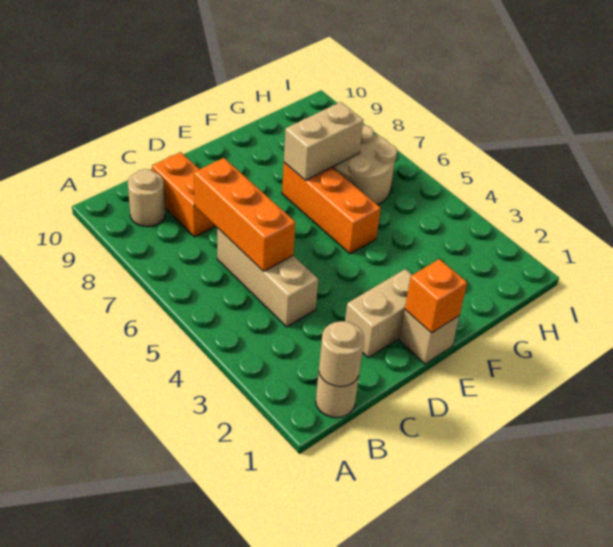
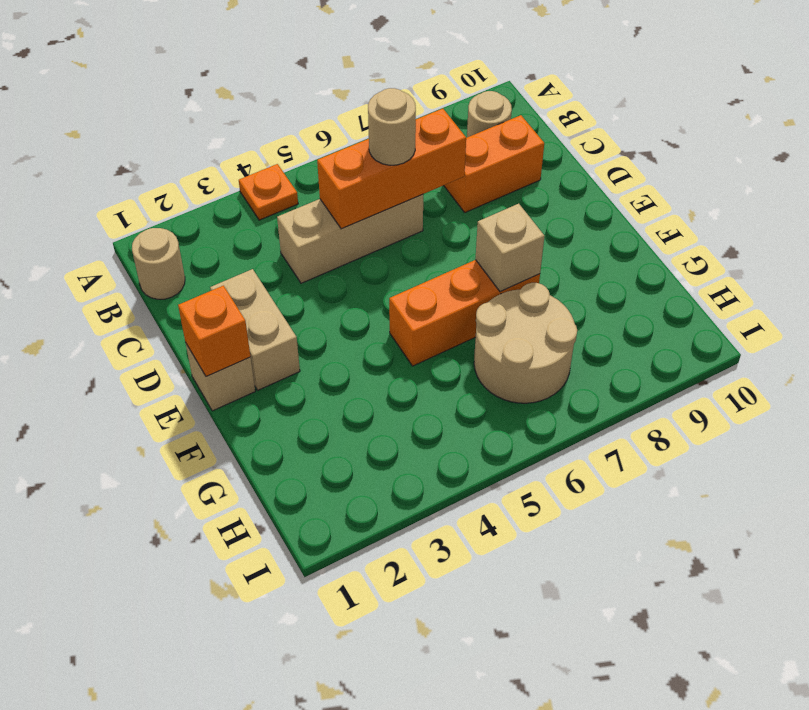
none -> orange plate A4 level 1
tan round brick B1 level 2 -> tan round brick C6 level 3
tan brick F7:G7 level 2 -> tan brick F7 level 2

